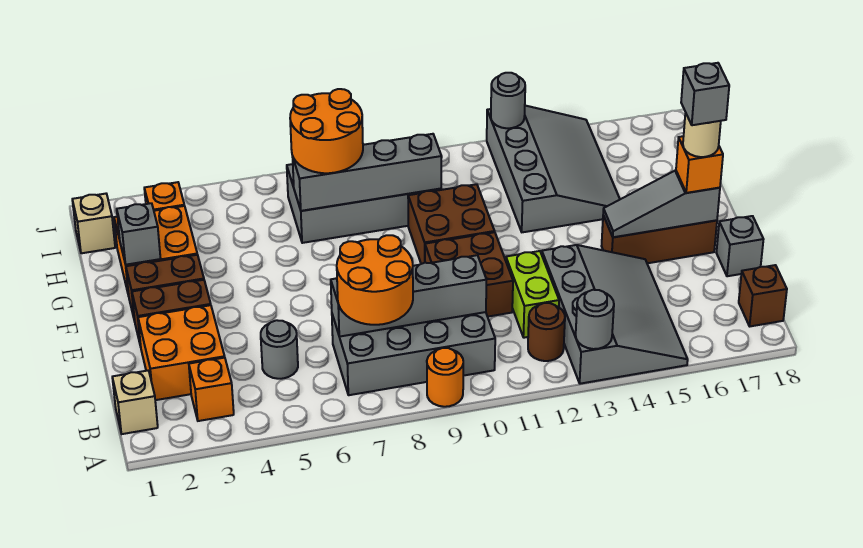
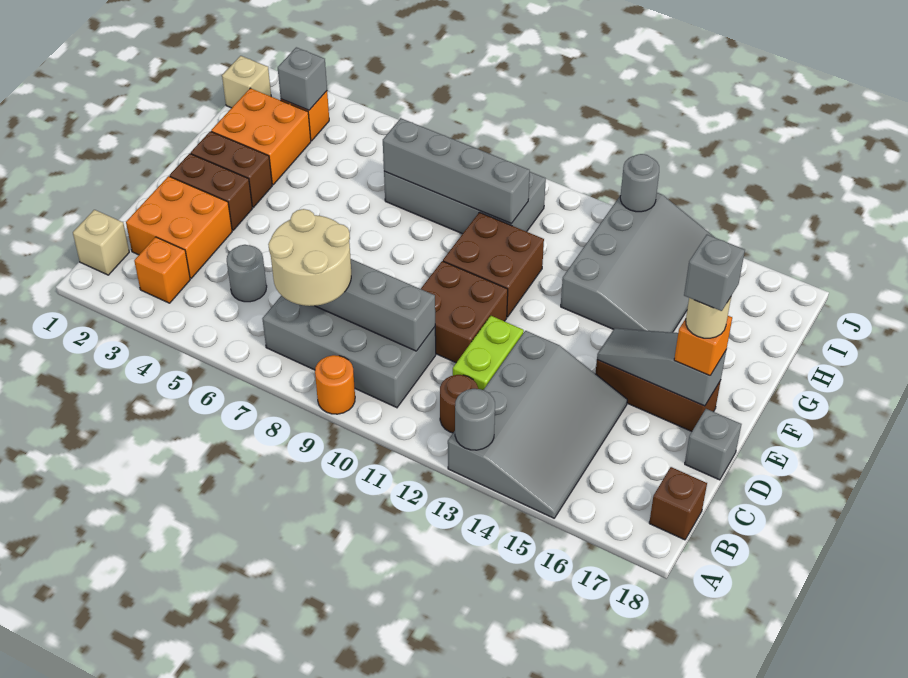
orange round brick B7:C8 level 3 -> tan round brick B7:C8 level 3
grey brick G2 level 2 -> grey brick I3 level 2
orange round brick H7:I8 level 3 -> none

